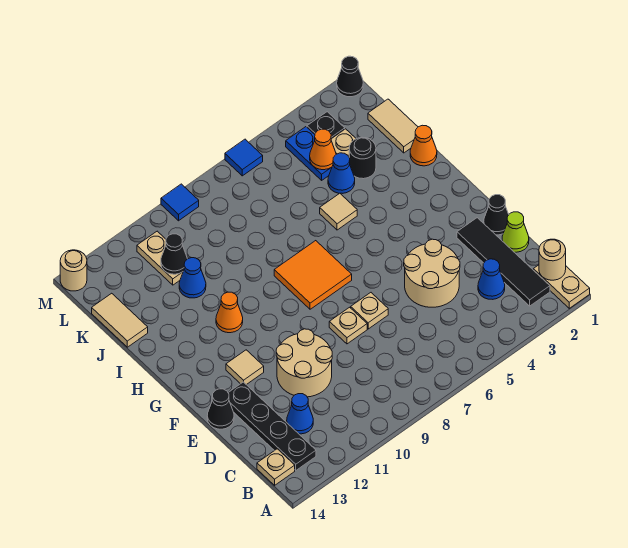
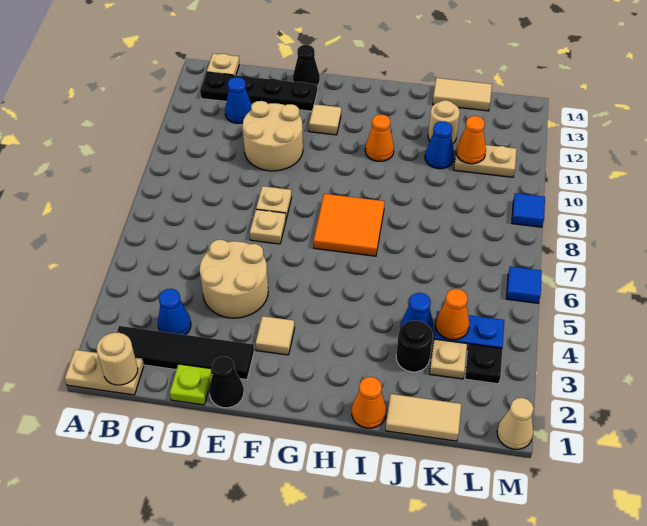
lime cone D1 level 1 -> lime plate D1 level 1
tan tile I5 level 1 -> tan tile F3 level 1
black cone K11 level 2 -> orange cone K11 level 2
black cone M1 level 1 -> tan cone M1 level 1
tan round brick M14 level 1 -> tan round brick J12 level 1

